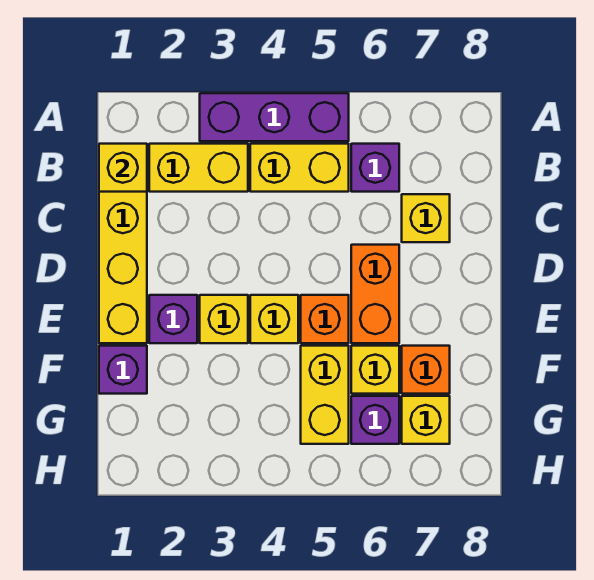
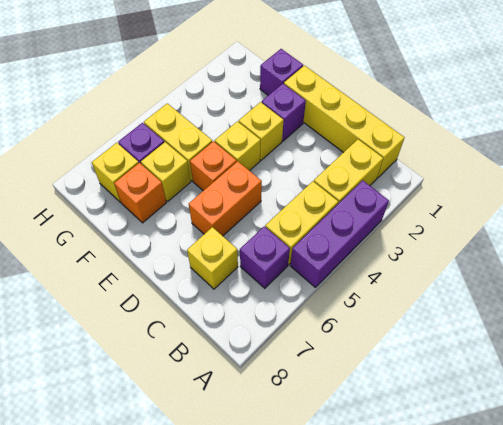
yellow brick B1 level 2 -> none
orange brick D6:E6 level 1 -> orange brick D5:D6 level 1

